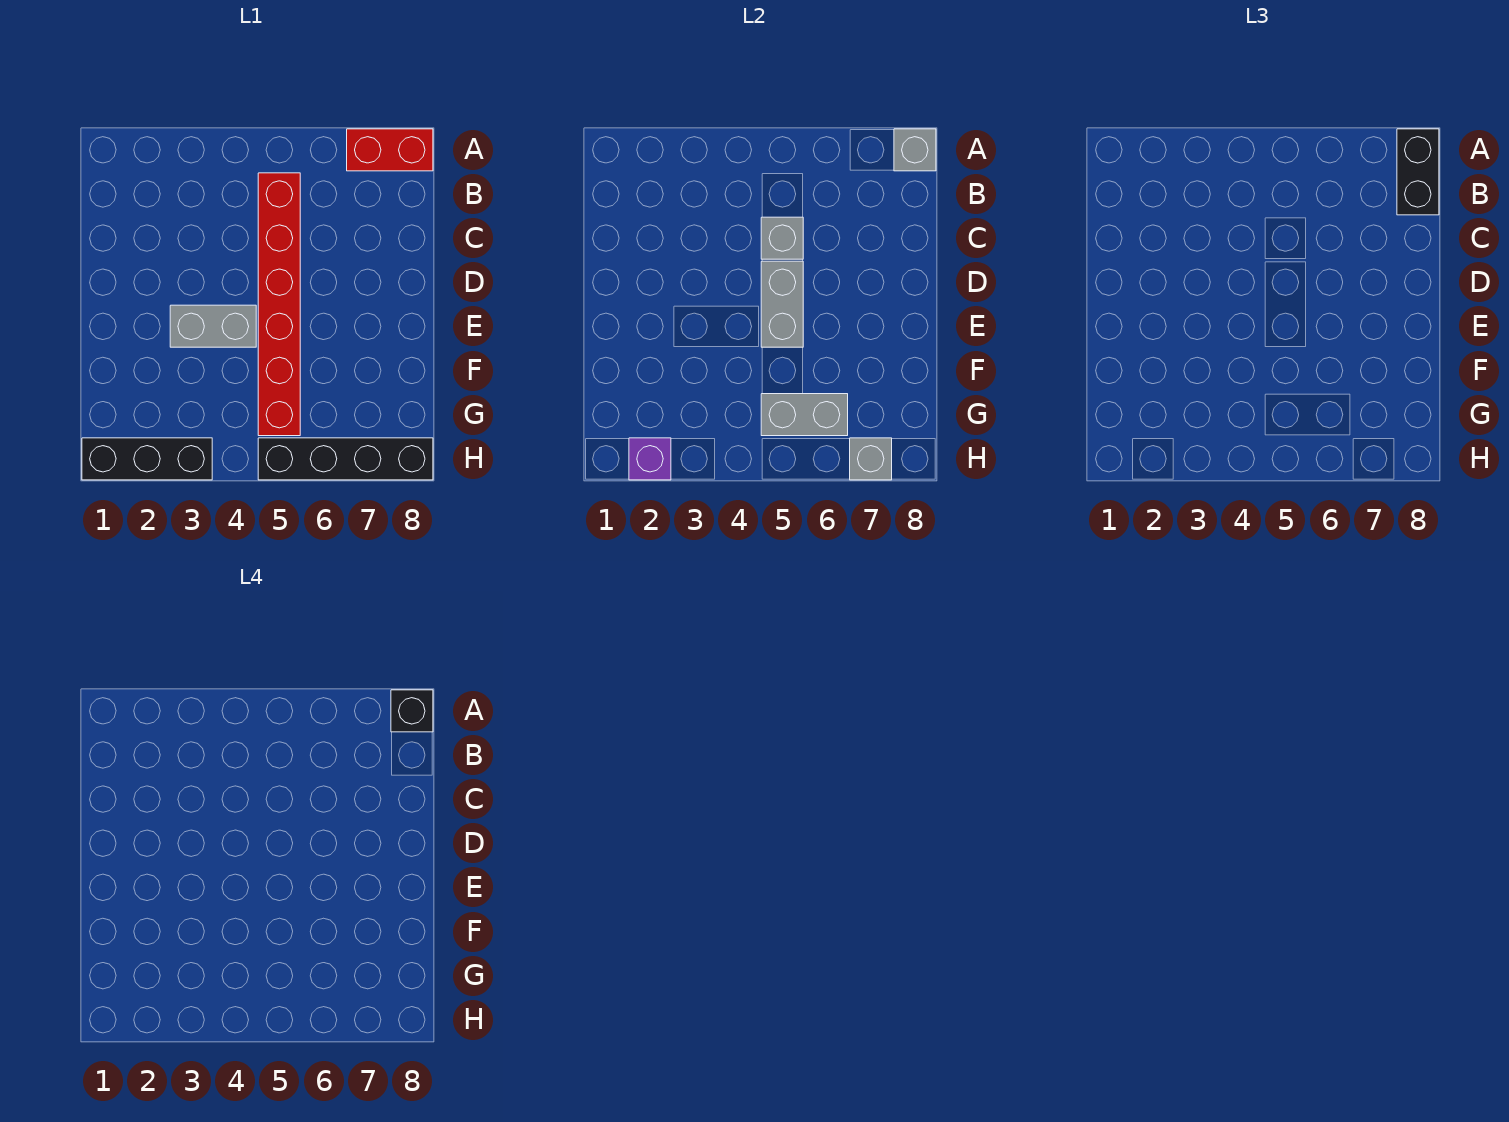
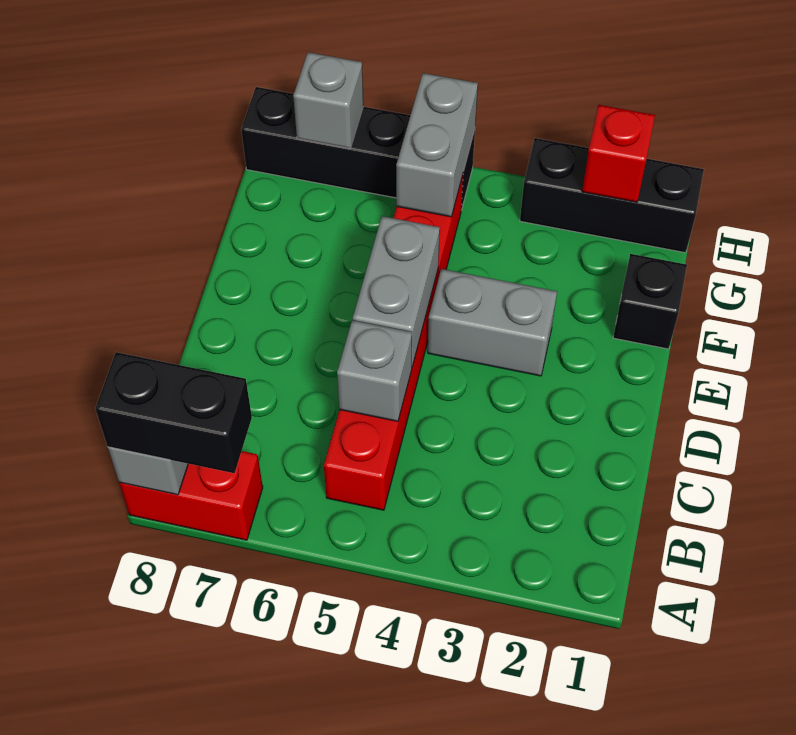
black brick A8:B8 level 3 -> black brick A7:A8 level 3
black brick A8 level 4 -> black brick F1 level 1
grey brick G5:G6 level 2 -> grey brick G5:H5 level 2
purple brick H2 level 2 -> red brick H2 level 2

